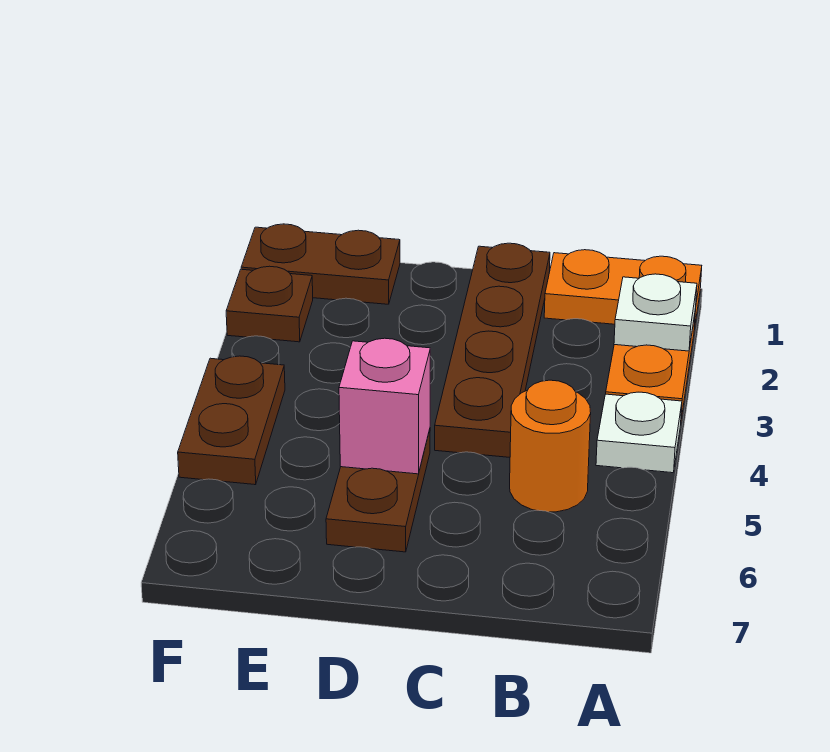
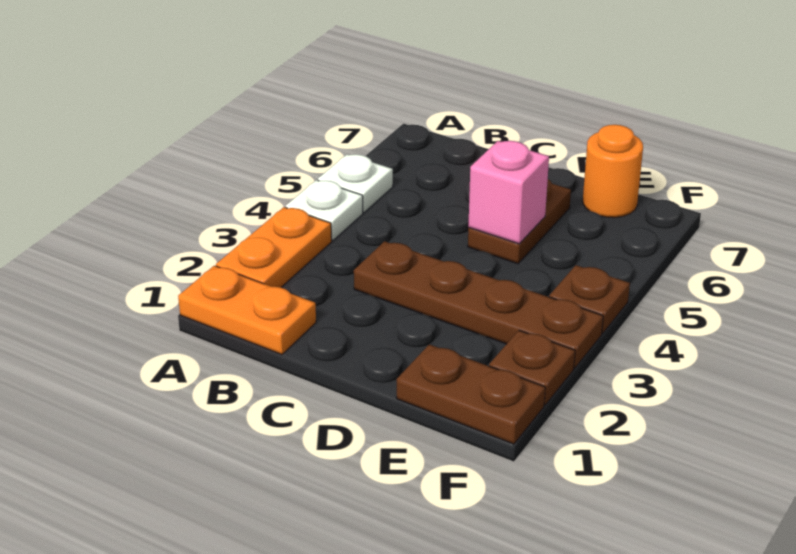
white plate A2 level 2 -> white plate A5 level 1
orange round brick B5 level 1 -> orange round brick E7 level 1
brown plate C1:C4 level 1 -> brown plate C3:F3 level 1
brown plate F4:F5 level 1 -> brown plate F4 level 1

